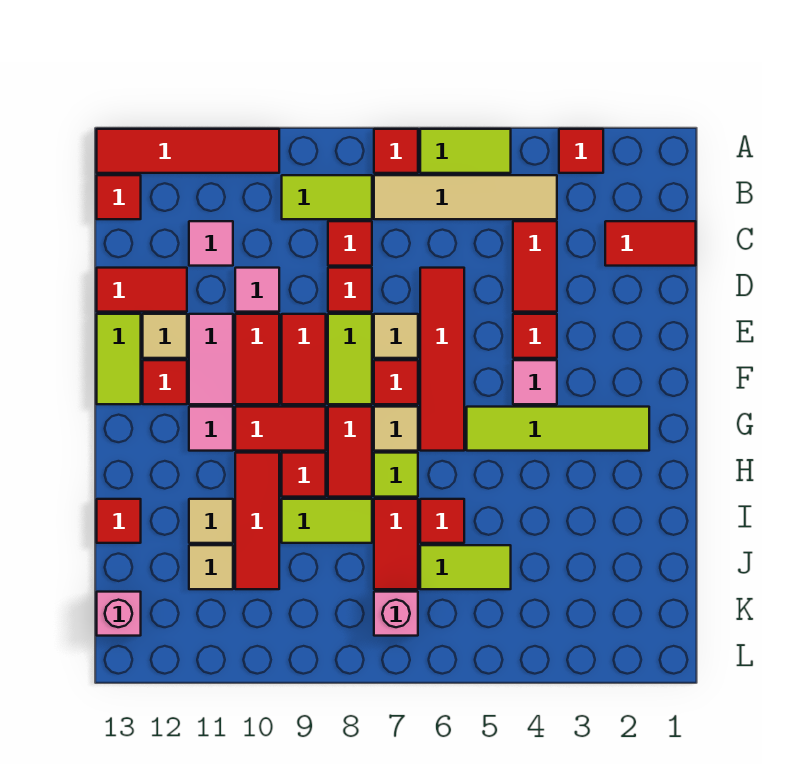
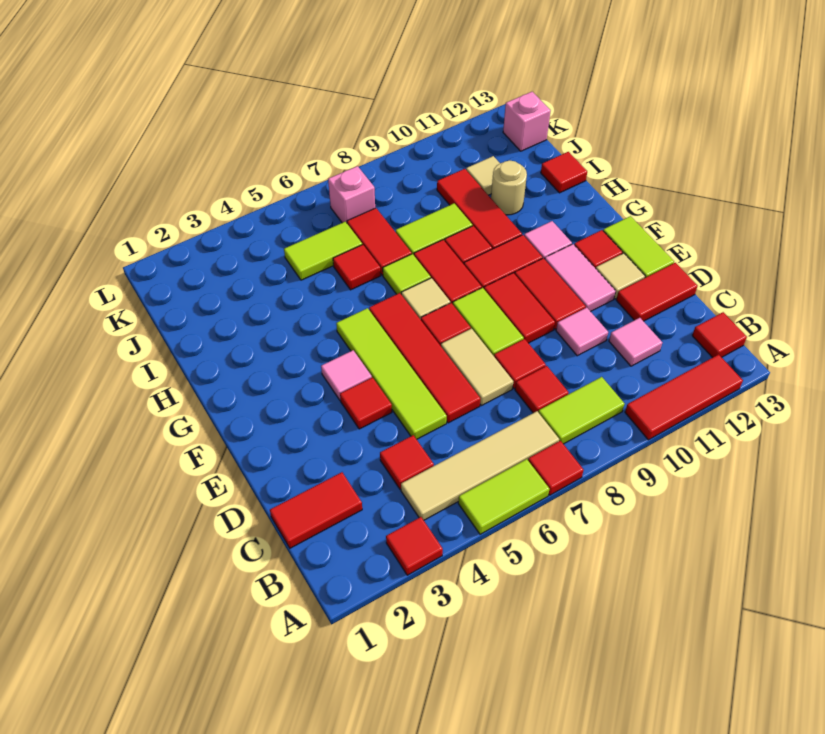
red tile A10:A13 level 1 -> red tile A10:A12 level 1
red tile C4:D4 level 1 -> red tile C4 level 1
tan tile E7 level 1 -> tan tile D7:E7 level 1
lime tile G2:G5 level 1 -> lime tile D5:G5 level 1
tan tile I11 level 1 -> tan round brick I11 level 1

